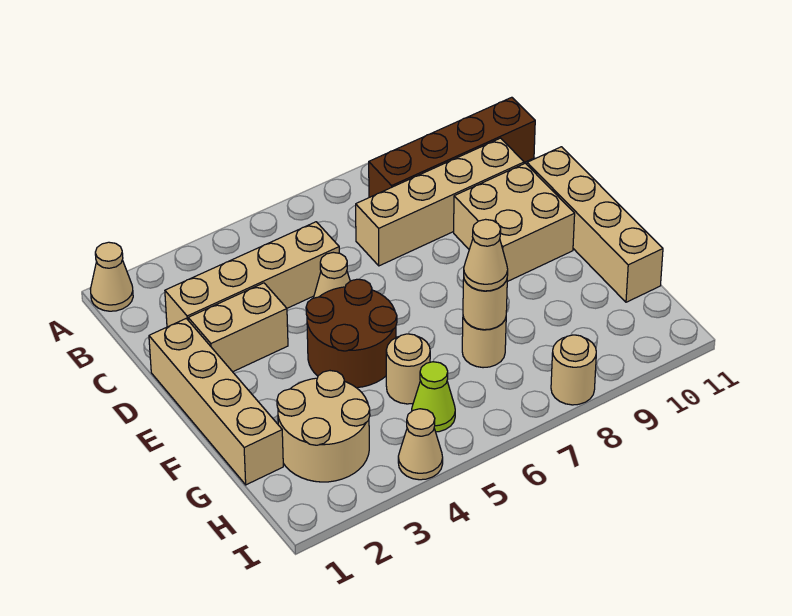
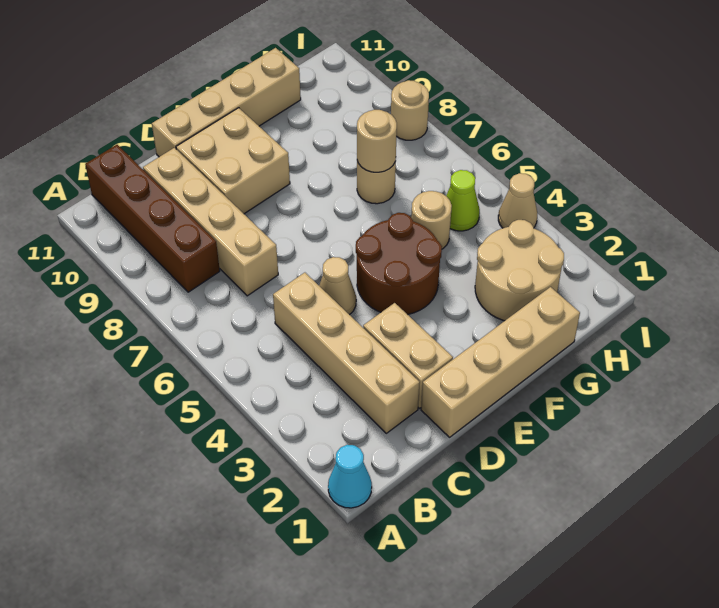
tan cone A1 level 1 -> cyan cone A1 level 1
tan cone G7 level 3 -> none

